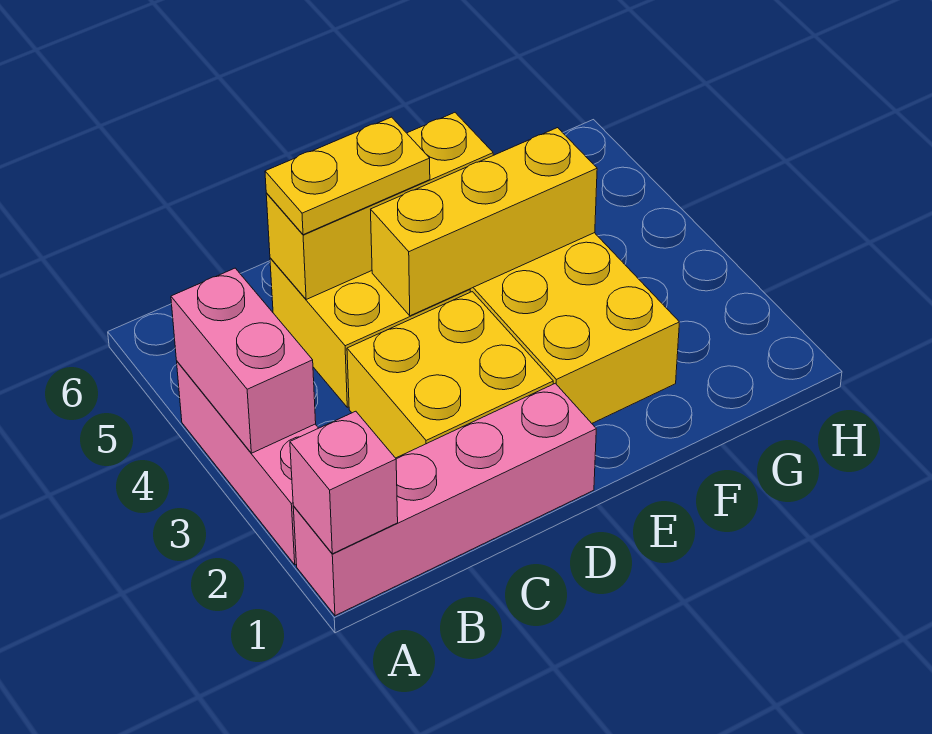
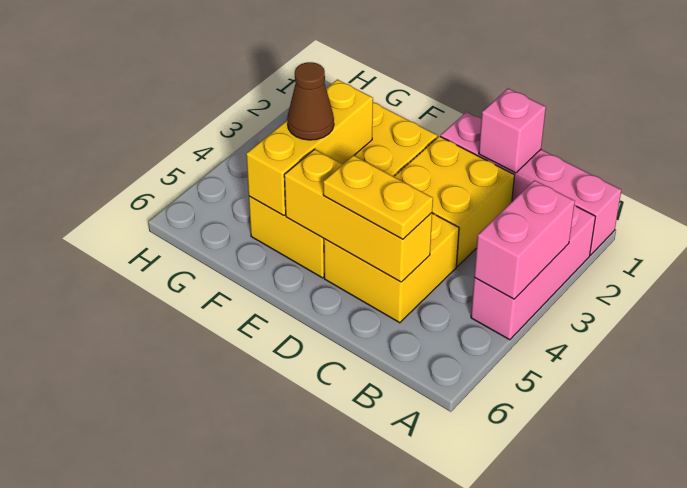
pink brick A1 level 2 -> pink brick C1 level 2
yellow brick D4:F4 level 2 -> yellow brick F3:F5 level 2
none -> brown cone F4 level 3

